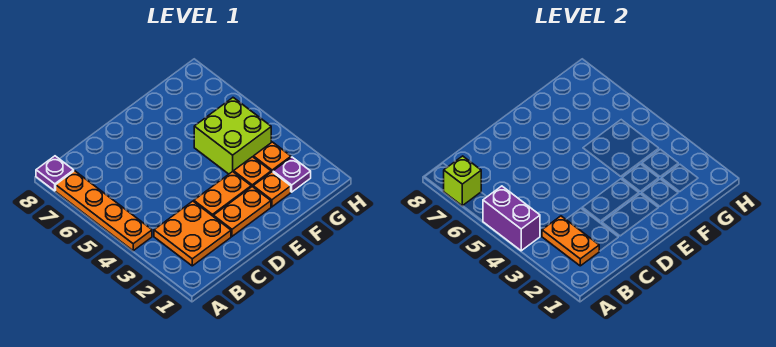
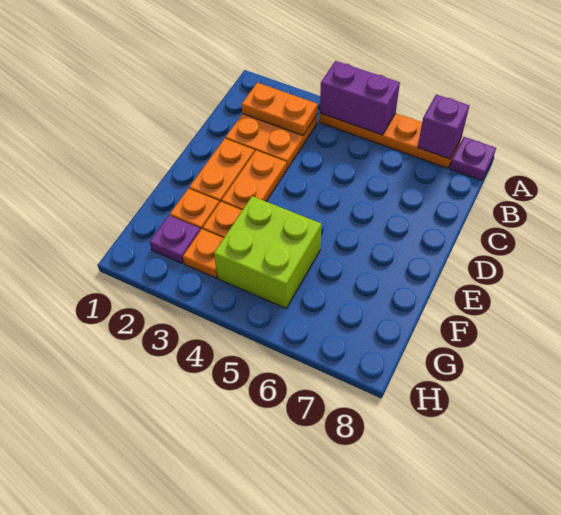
lime brick A7 level 2 -> purple brick A7 level 2

